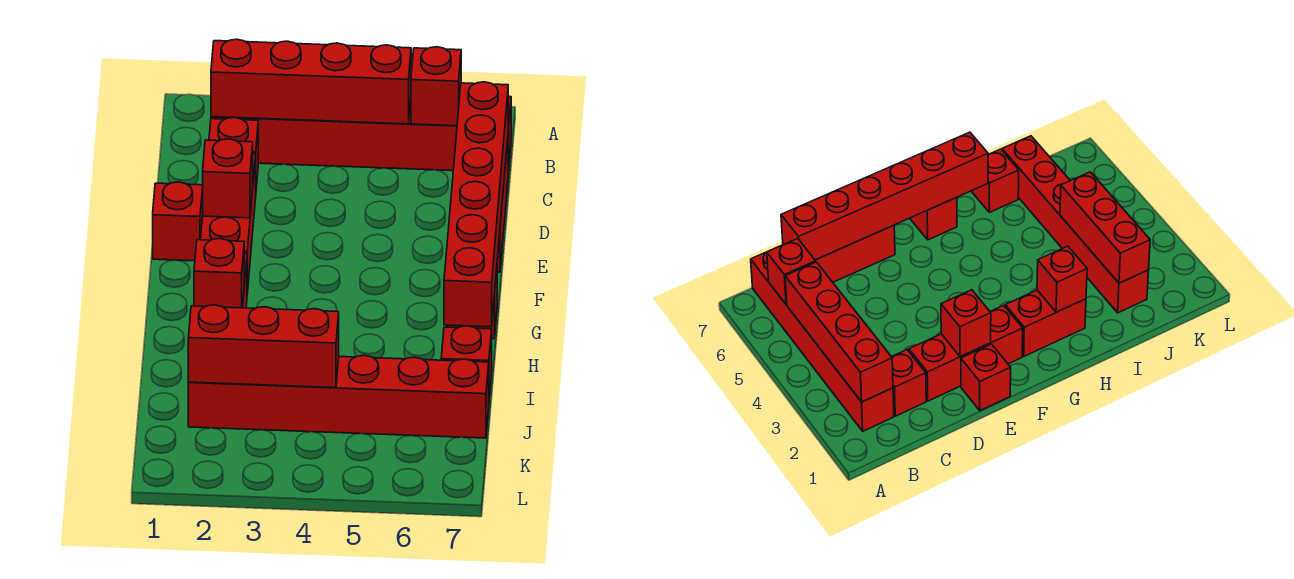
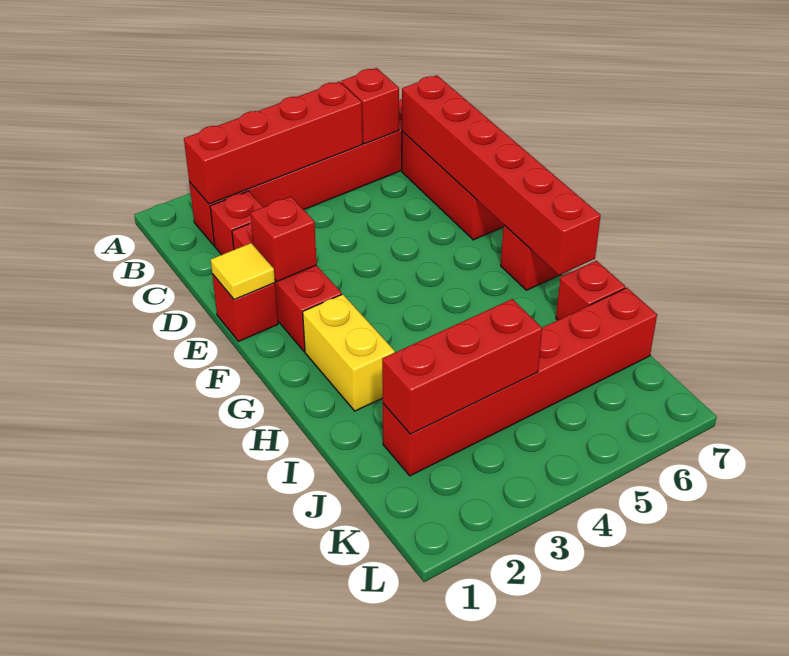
none -> yellow tile E1 level 2
red brick G2:H2 level 1 -> yellow brick G2:H2 level 1
red brick H2 level 2 -> none

